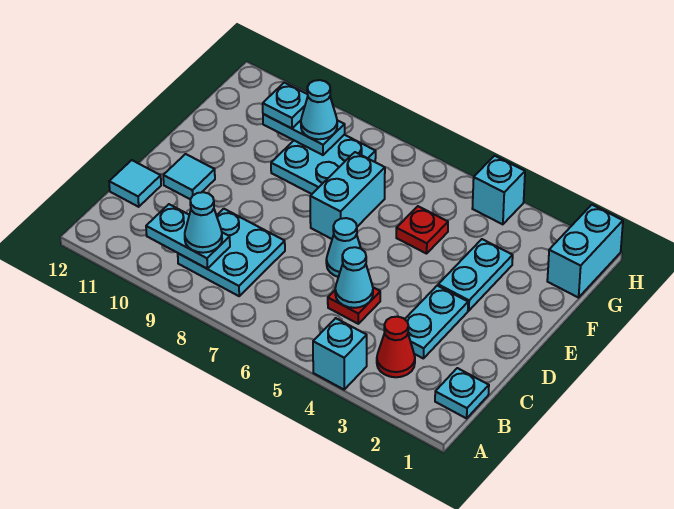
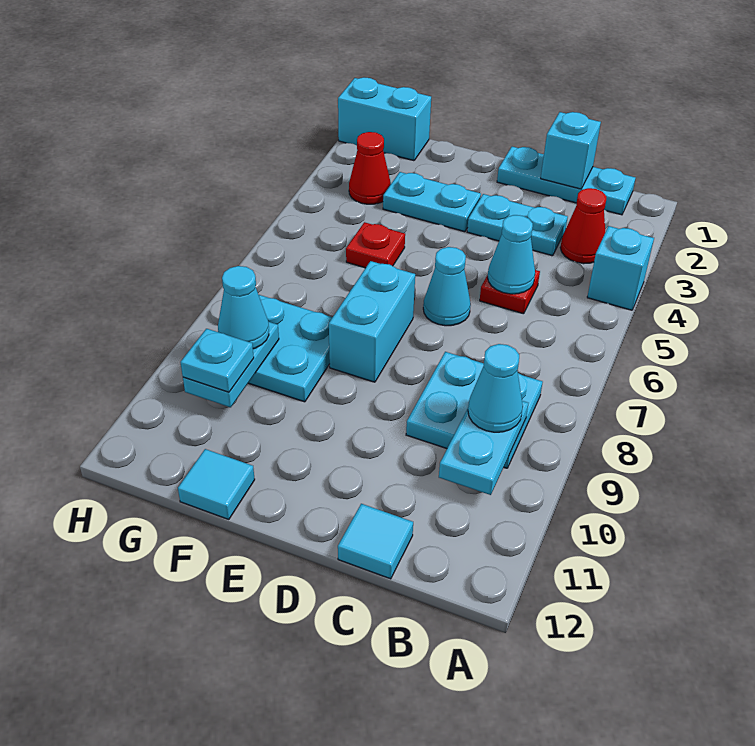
cyan plate B1 level 1 -> cyan plate B1:D1 level 1
cyan tile D11 level 1 -> cyan tile F12 level 1
cyan brick E7:F7 level 1 -> cyan brick E7:E8 level 1
none -> red cone G3 level 1
cyan brick H4 level 1 -> cyan brick C1 level 2

